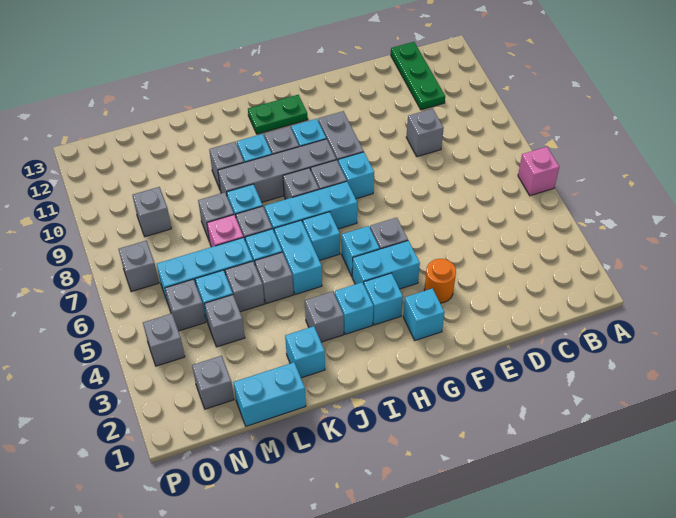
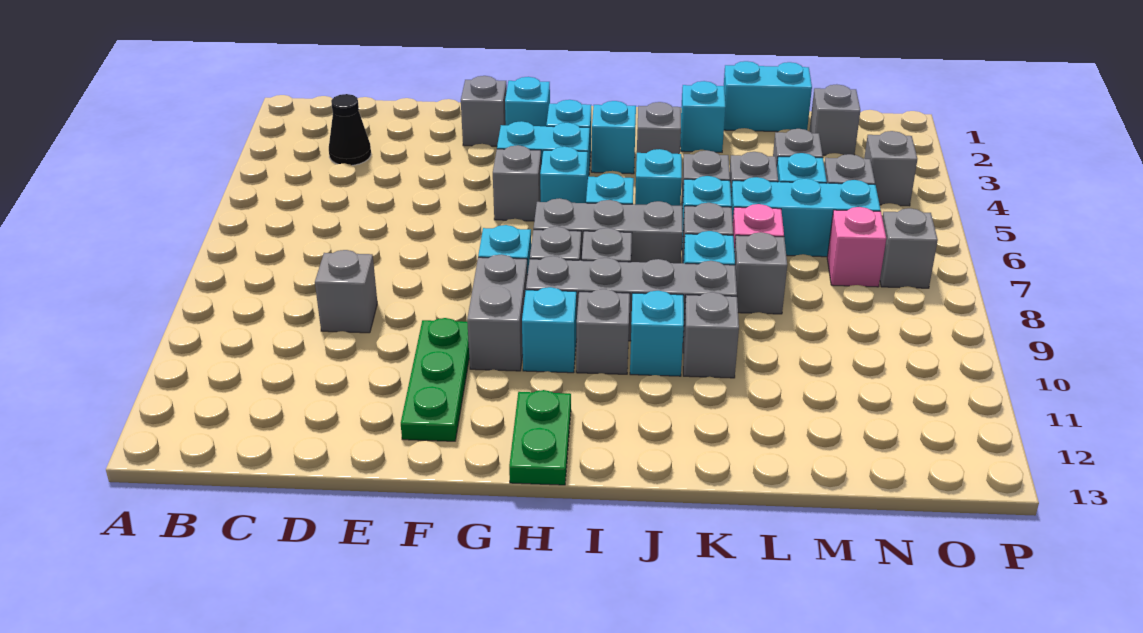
pink brick A6 level 1 -> pink brick N7 level 1
none -> black cone C3 level 1
green plate C11:C13 level 1 -> green plate F10:F12 level 1
orange round brick F3 level 1 -> none
cyan brick H7:J7 level 1 -> grey brick H7:J7 level 1
green plate H12:I12 level 1 -> green plate H12:H13 level 1
cyan brick J5:J6 level 1 -> cyan brick J5 level 1
grey brick N9 level 1 -> grey brick F2 level 1

